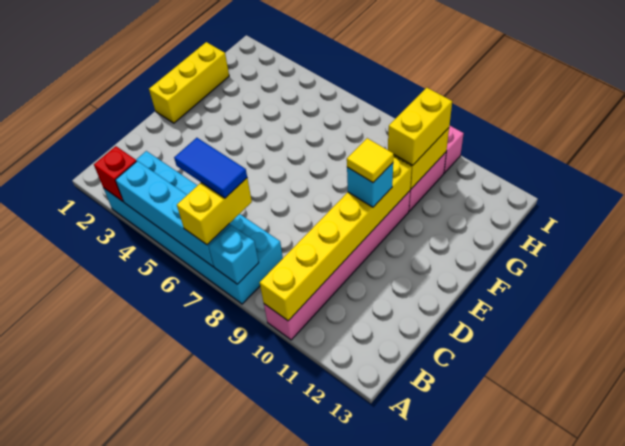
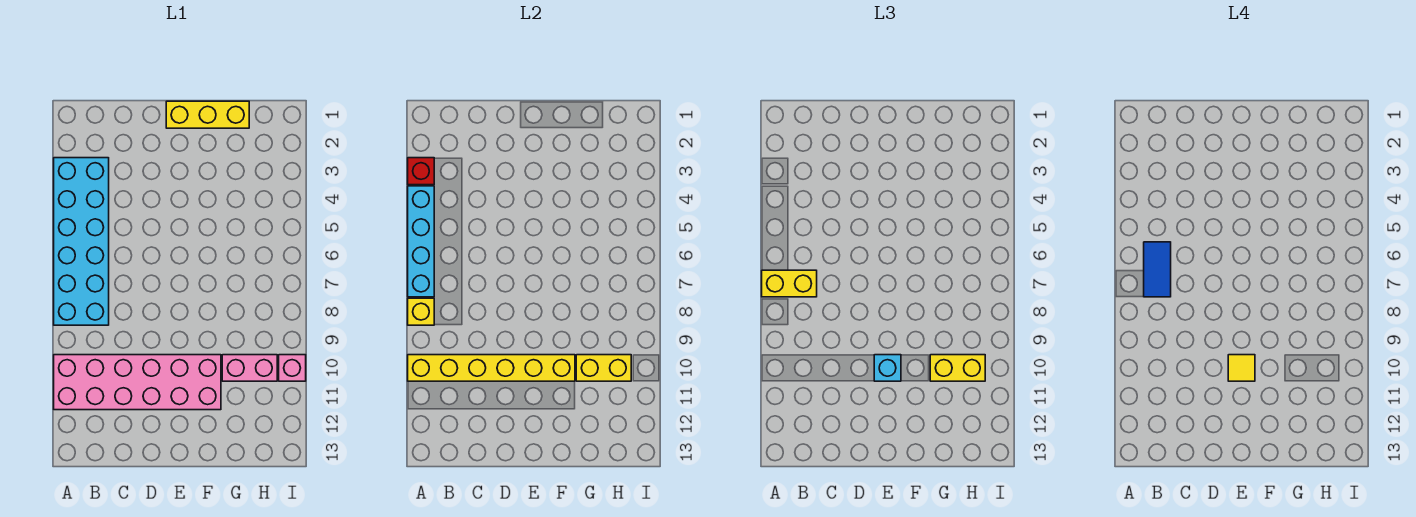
cyan brick A8 level 2 -> yellow brick A8 level 2
pink brick A10:F10 level 1 -> pink brick A10:F11 level 1

